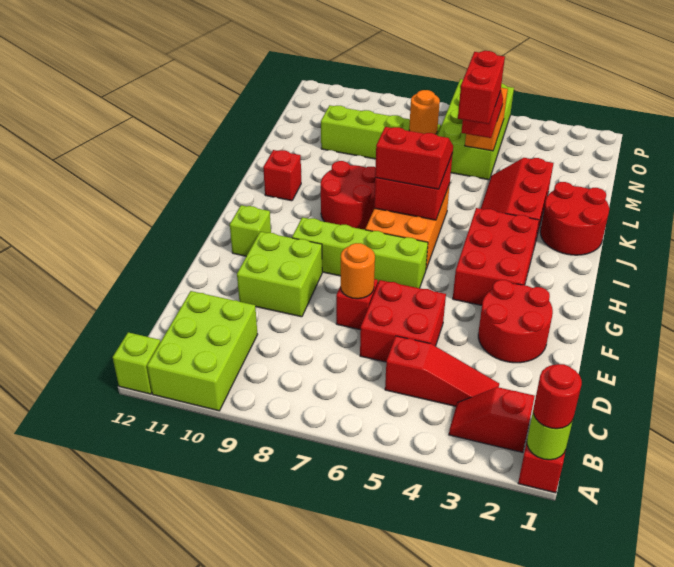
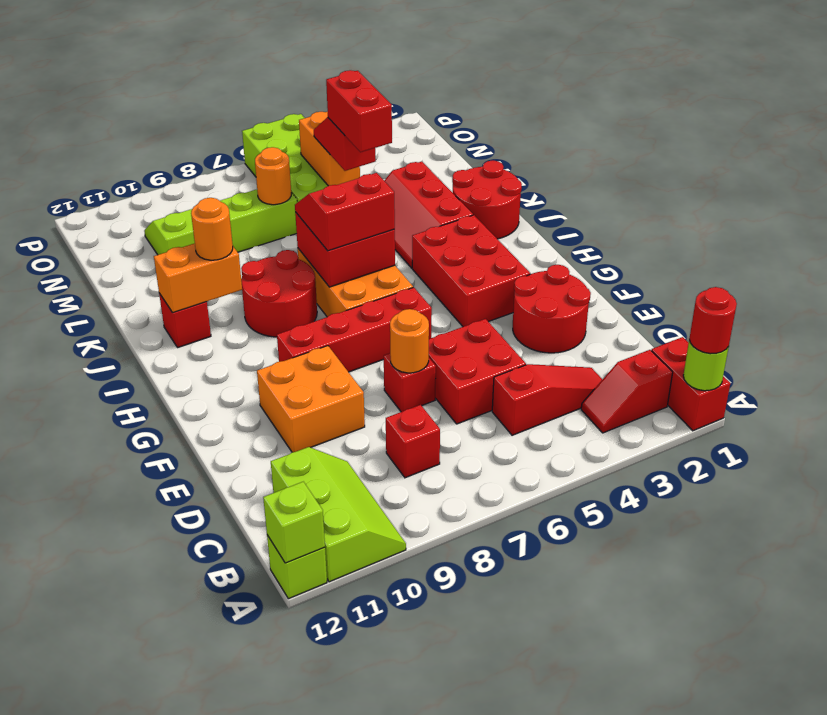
lime brick A10:C11 level 1 -> lime slope A10:C11 level 1 top 11
none -> red brick C8 level 1
lime brick E9:F10 level 1 -> orange brick E9:F10 level 1
lime brick G6:G9 level 1 -> red brick G6:G9 level 1
lime brick G11 level 1 -> lime brick A12 level 2
none -> orange brick J10:J11 level 2
none -> orange round brick J10 level 3

